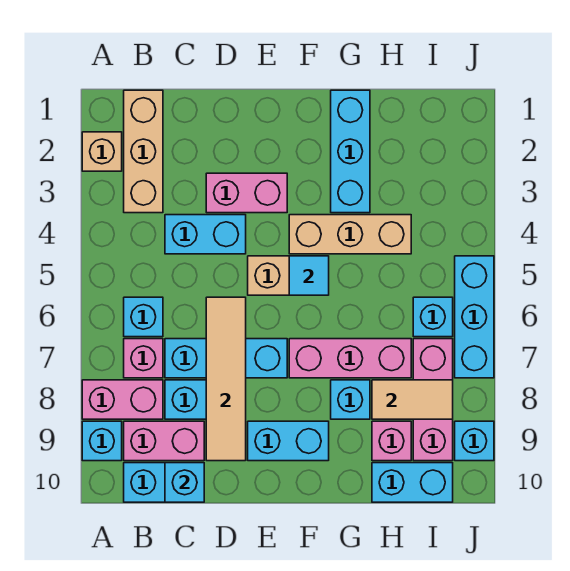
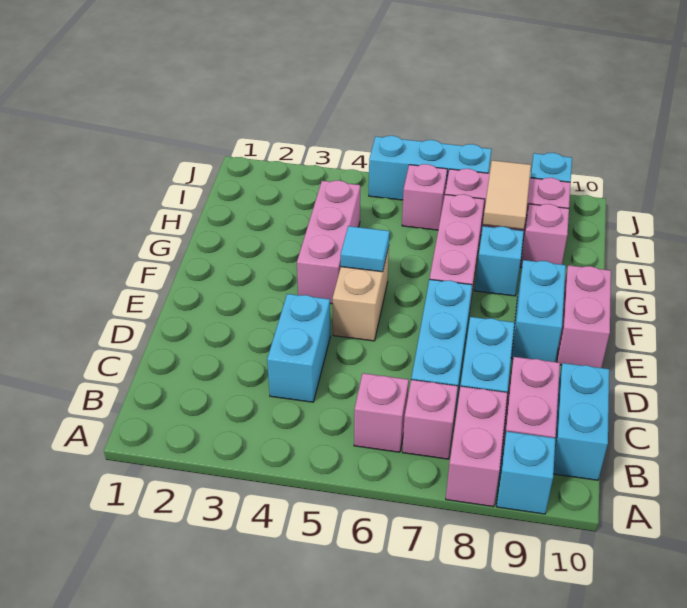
tan brick A2 level 1 -> none
tan brick B1:B3 level 1 -> none
cyan brick B6 level 1 -> pink brick B6 level 1
cyan brick C10 level 2 -> none
pink brick D3:E3 level 1 -> pink brick E10:F10 level 1
tan tile D6:D9 level 2 -> none
tan brick F4:H4 level 1 -> pink brick F4:H4 level 1
cyan brick G1:G3 level 1 -> none
cyan brick H10:I10 level 1 -> none
cyan brick I6 level 1 -> pink brick I6 level 1

